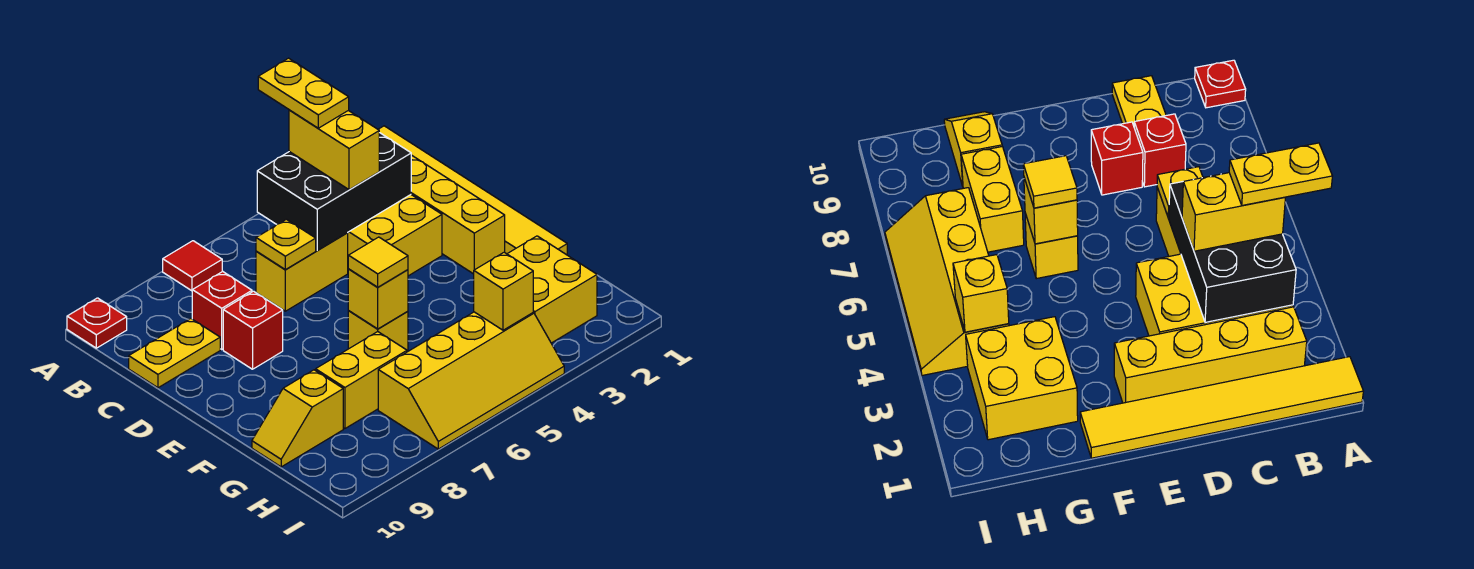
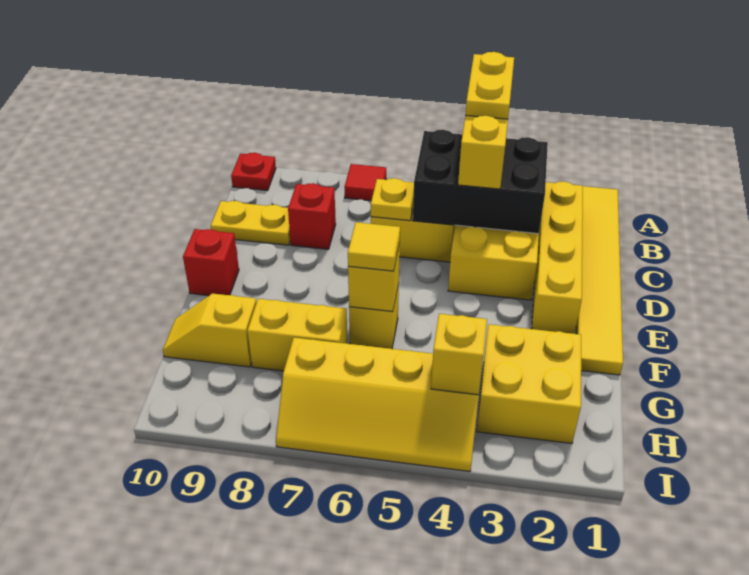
red brick D8 level 1 -> red brick E10 level 1

